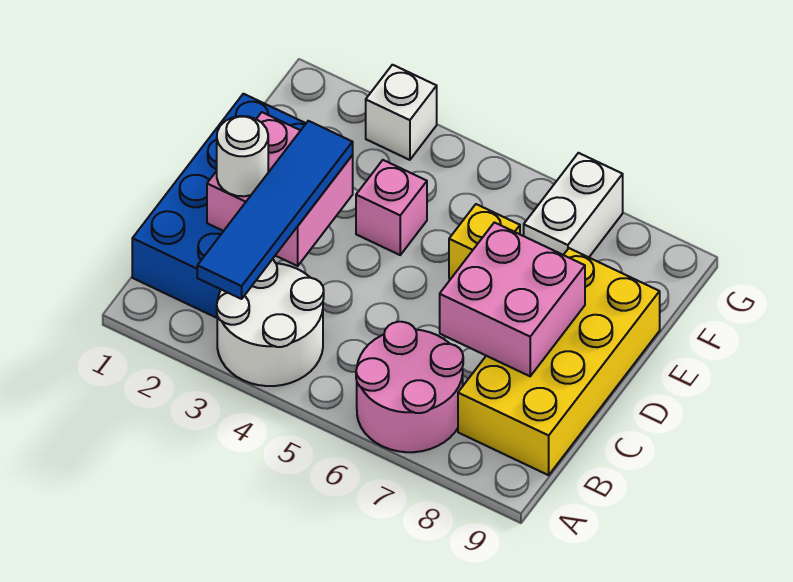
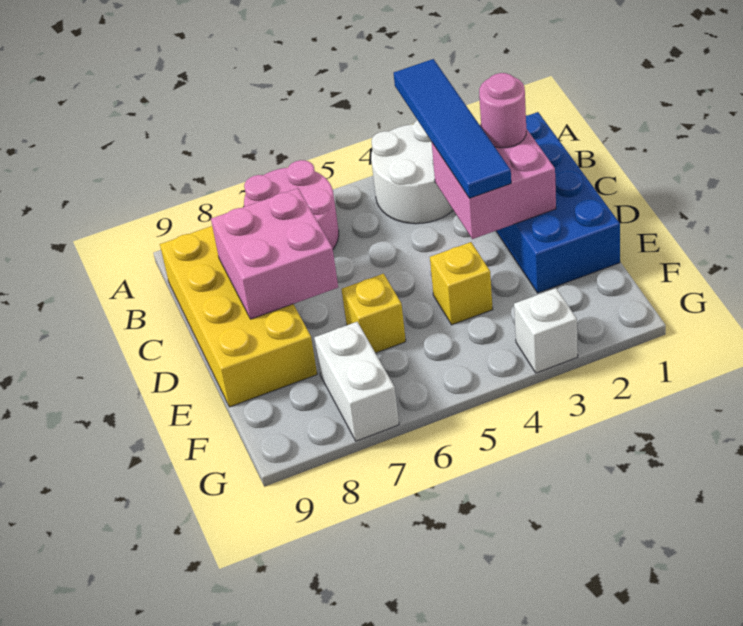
white round brick C2 level 3 -> pink round brick C2 level 3
pink brick E4 level 1 -> yellow brick E4 level 1

